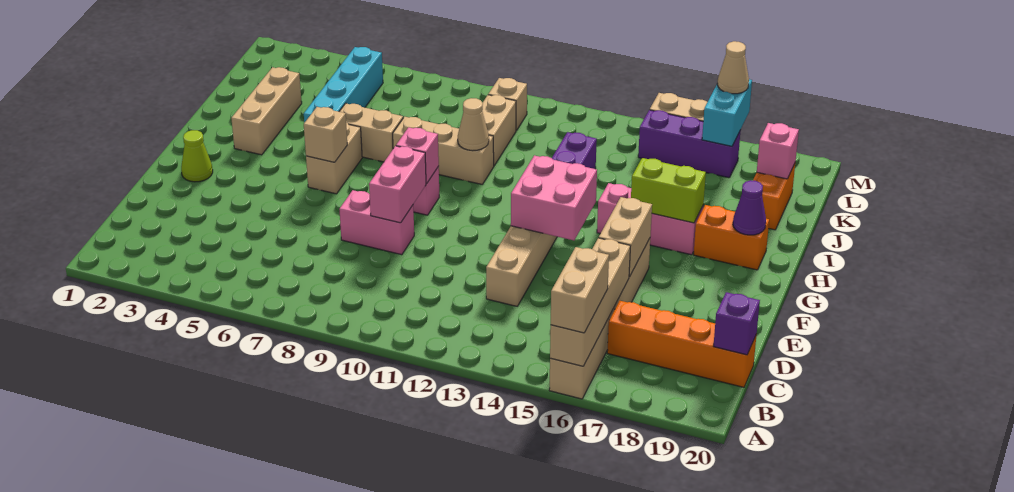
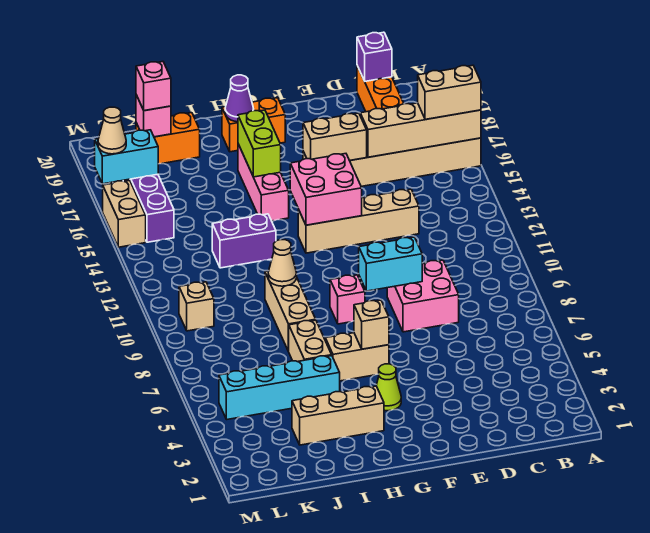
pink brick E8:E9 level 1 -> pink brick D8:E9 level 1
pink brick E9:F9 level 2 -> cyan brick E9:F9 level 2
lime cone F2 level 1 -> lime cone G4 level 1
pink brick G9 level 2 -> pink brick K19 level 3
orange brick H18:H19 level 1 -> orange brick G19:H19 level 1
tan brick J10:K10 level 1 -> none

